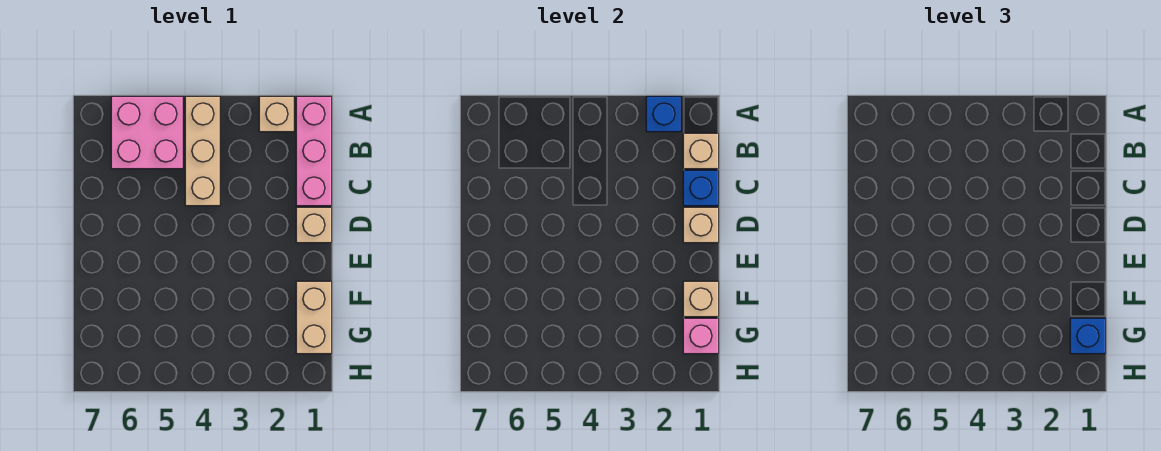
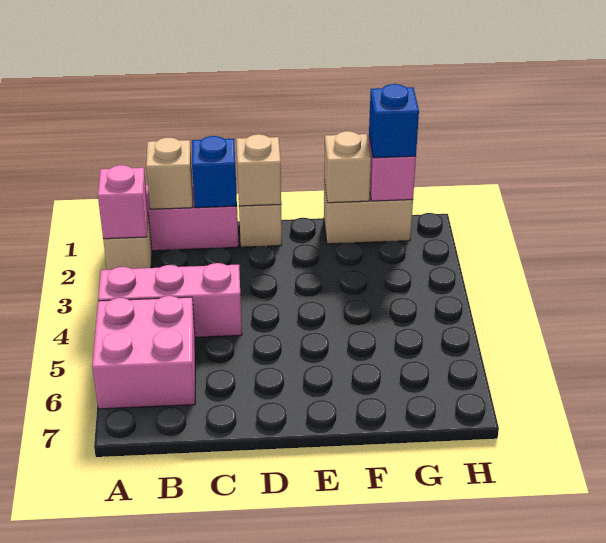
blue brick A2 level 2 -> pink brick A2 level 2
tan brick A4:C4 level 1 -> pink brick A4:C4 level 1

